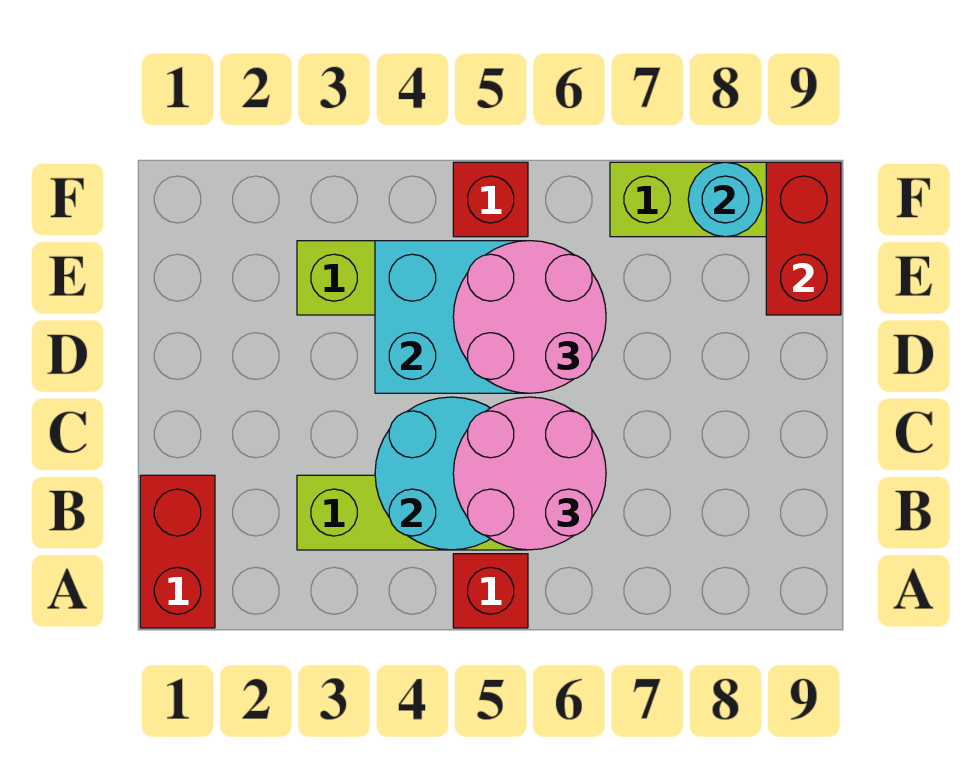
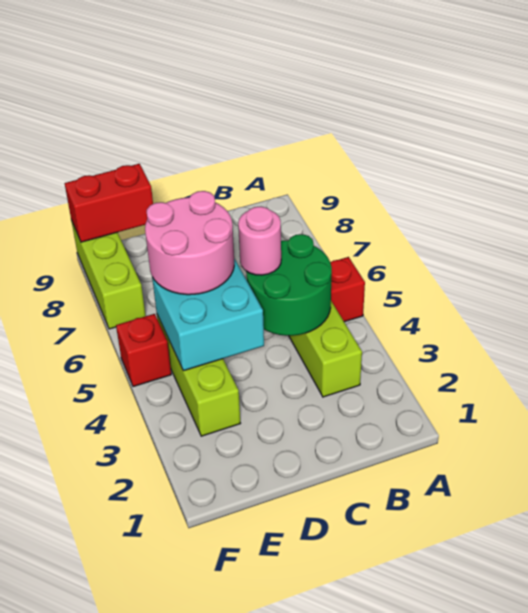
red brick A1:B1 level 1 -> none
cyan round brick B4:C5 level 2 -> green round brick B4:C5 level 2
pink round brick B5:C6 level 3 -> pink round brick C5 level 3
cyan round brick F8 level 2 -> none

